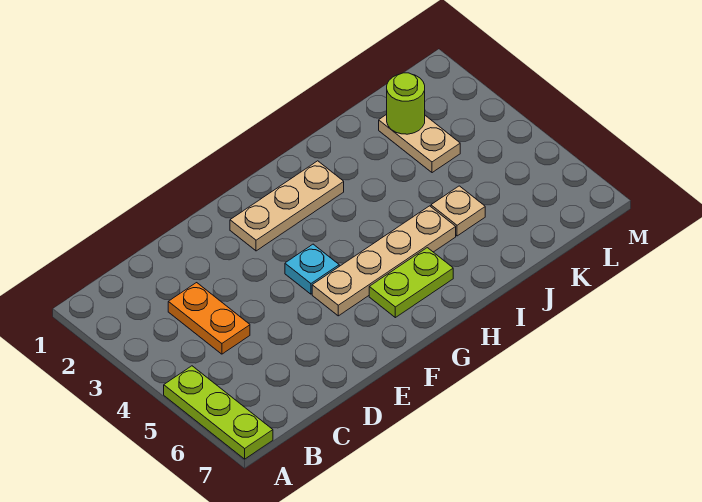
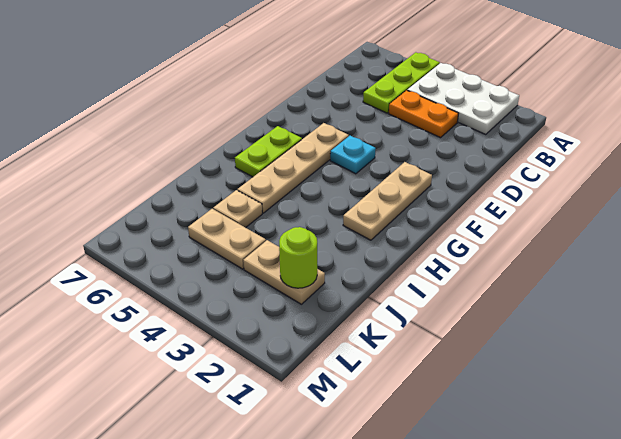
none -> white plate A2:B4 level 1
lime plate A5:A7 level 1 -> lime plate A5:C5 level 1
none -> tan plate K4:K5 level 1

